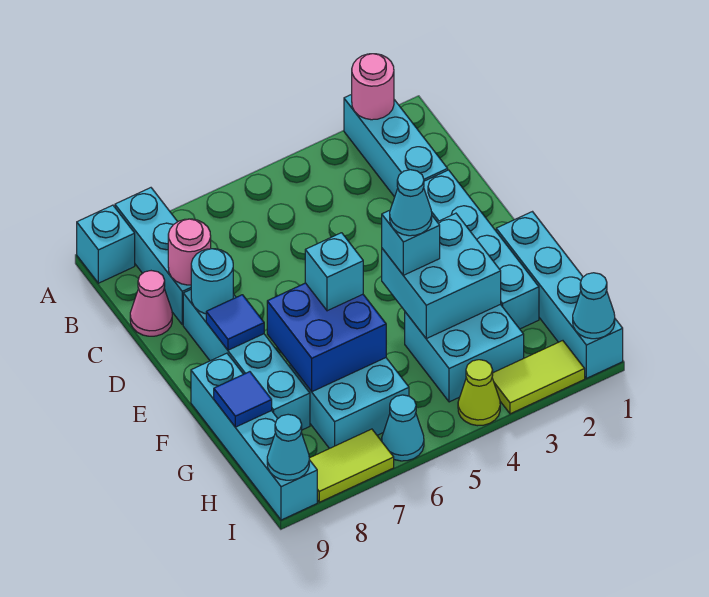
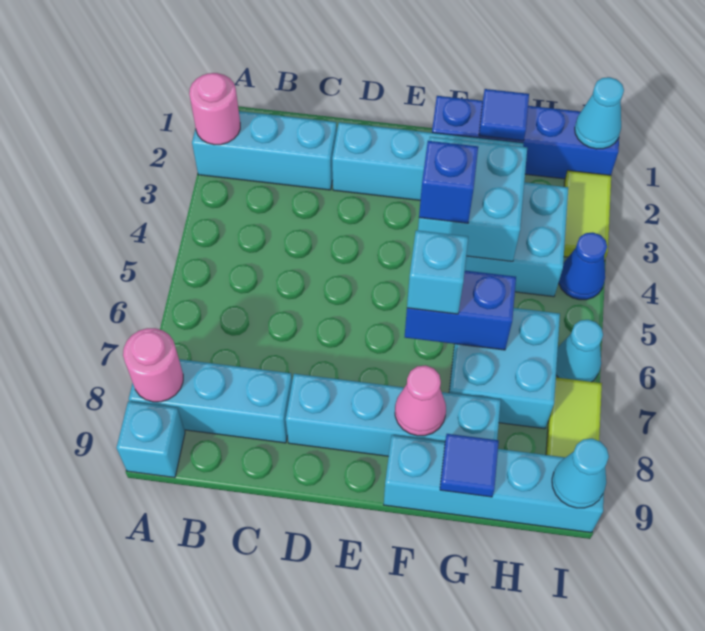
pink round brick C8 level 2 -> pink round brick A8 level 2
pink cone C9 level 1 -> pink cone F8 level 2
cyan round brick D8 level 2 -> none
blue tile E8 level 2 -> blue tile G1 level 2
cyan brick F1:I1 level 1 -> blue brick F1:I1 level 1
cyan brick F4 level 3 -> blue brick F4 level 3
cyan cone F4 level 4 -> none
blue brick F6:G7 level 2 -> blue brick F6:G6 level 2
lime cone I4 level 1 -> blue cone I4 level 1

